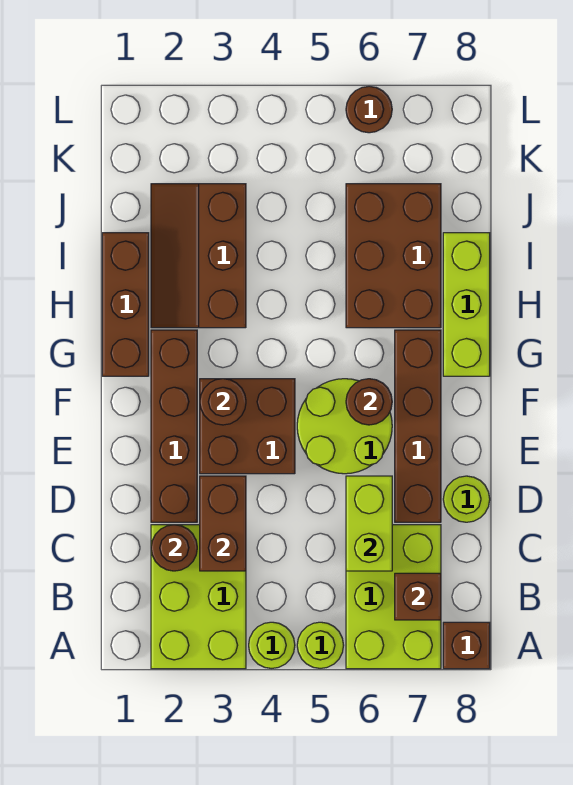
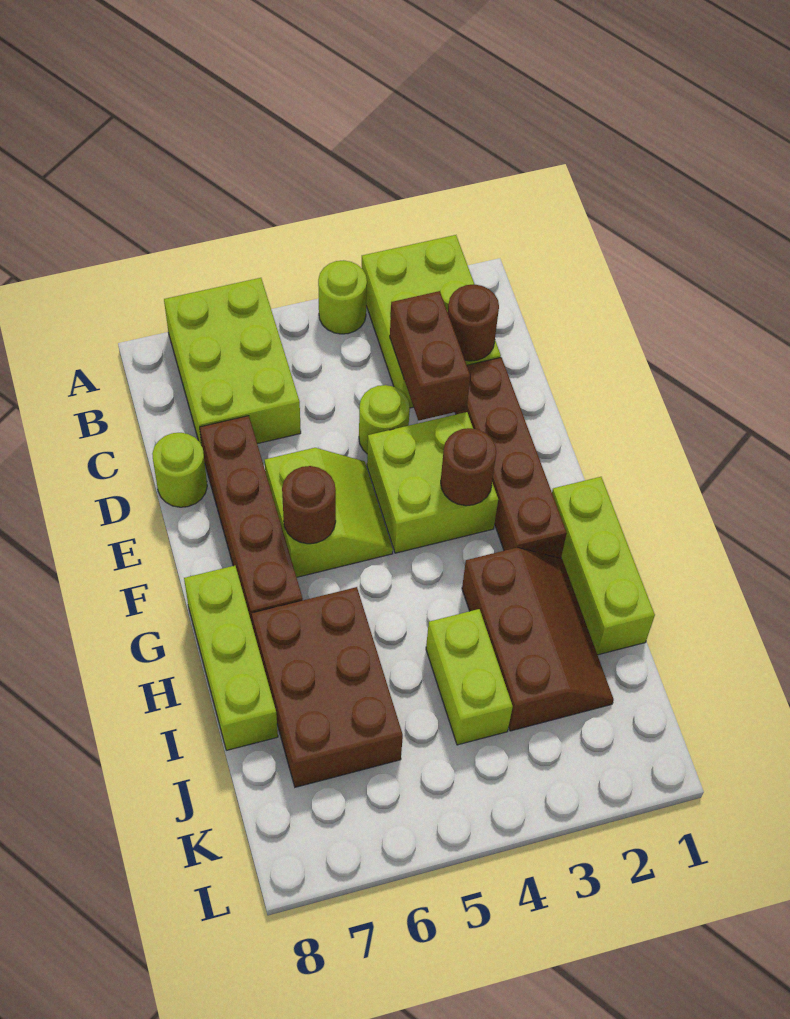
lime round brick A5 level 1 -> lime round brick D4 level 1
brown brick A8 level 1 -> none
brown brick B7 level 2 -> none
lime brick C6:D6 level 2 -> lime brick I4:J4 level 1
brown brick E3:F4 level 1 -> lime brick E3:F4 level 1
lime round brick E5:F6 level 1 -> lime slope E5:F6 level 1 top 6
brown brick G1:I1 level 1 -> lime brick G1:I1 level 1
brown round brick L6 level 1 -> none

